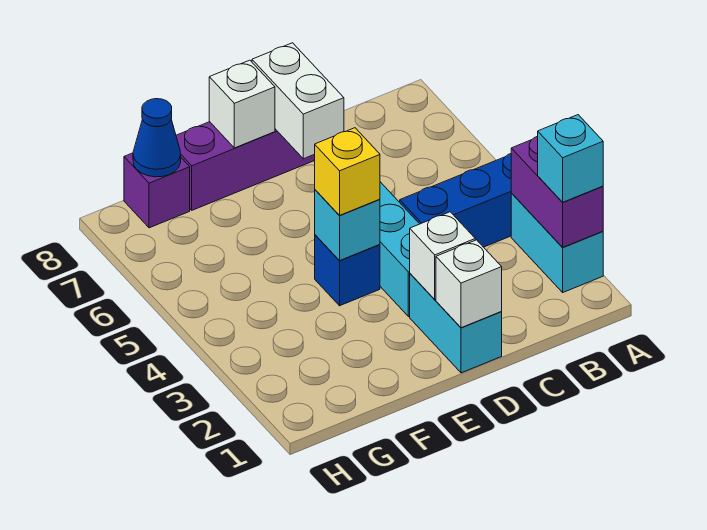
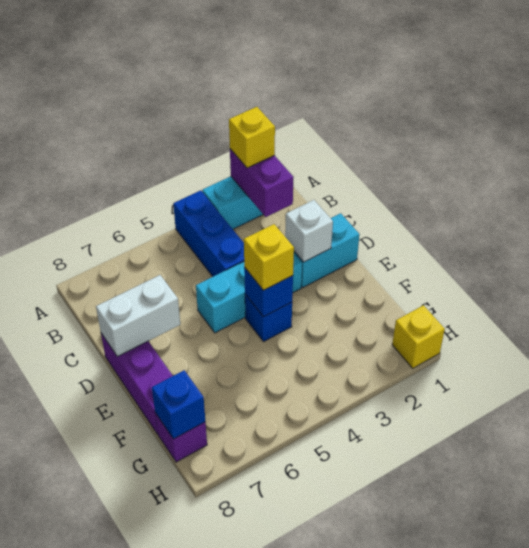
purple brick A2:A3 level 2 -> purple brick A2:B2 level 2
cyan brick A2 level 3 -> yellow brick A2 level 3
white brick D1 level 2 -> none
cyan brick E4 level 2 -> blue brick E4 level 2
white brick E8 level 2 -> none
blue cone G8 level 2 -> blue brick G8 level 2
none -> yellow brick H1 level 1

